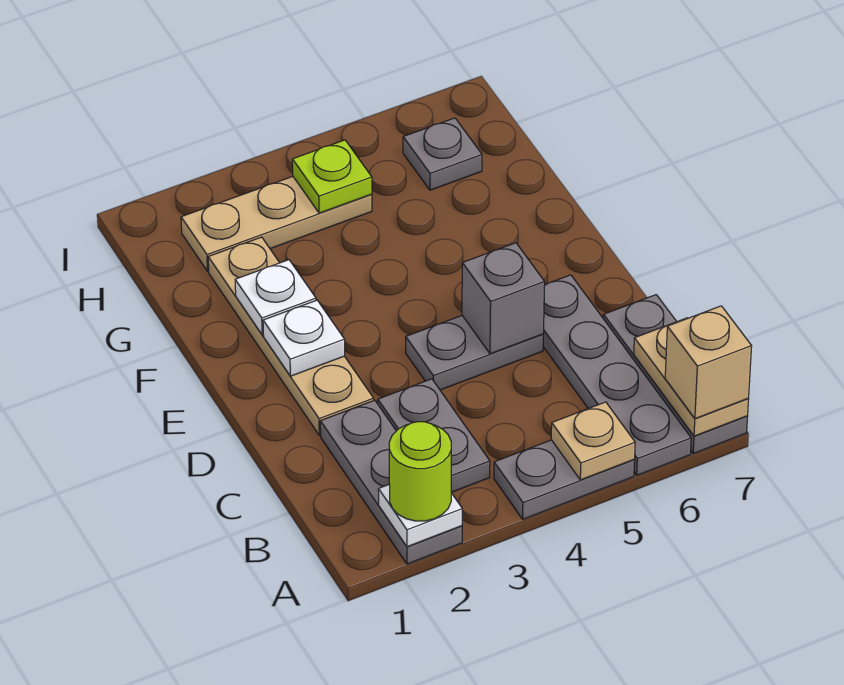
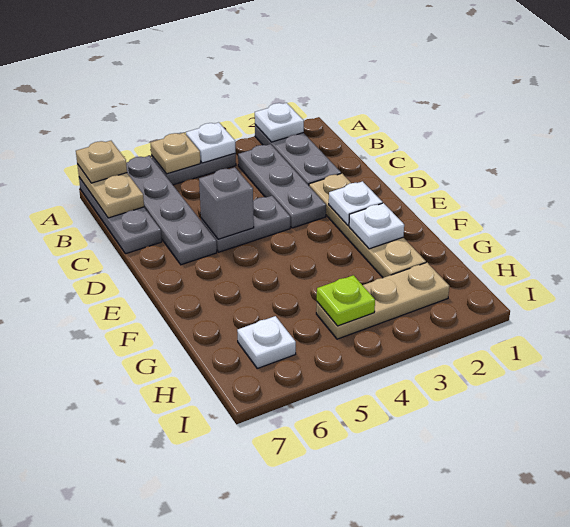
lime round brick A2 level 3 -> none
none -> white plate A4 level 2
tan brick A7 level 3 -> tan plate A7 level 3
grey plate B3:C3 level 1 -> grey plate B3:D3 level 1
grey plate H6 level 1 -> white plate H6 level 1

